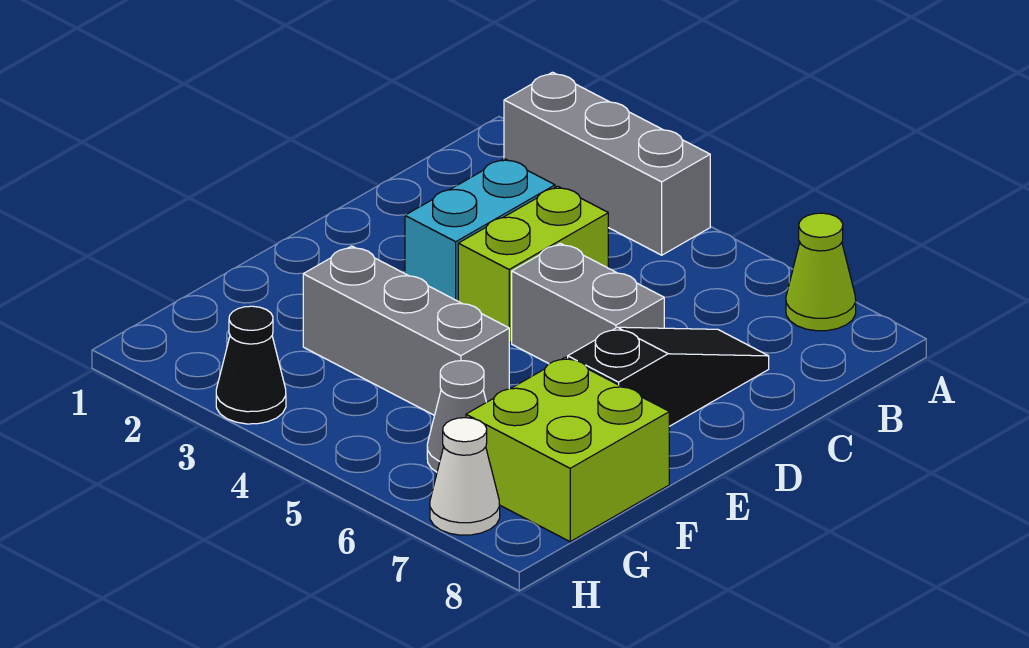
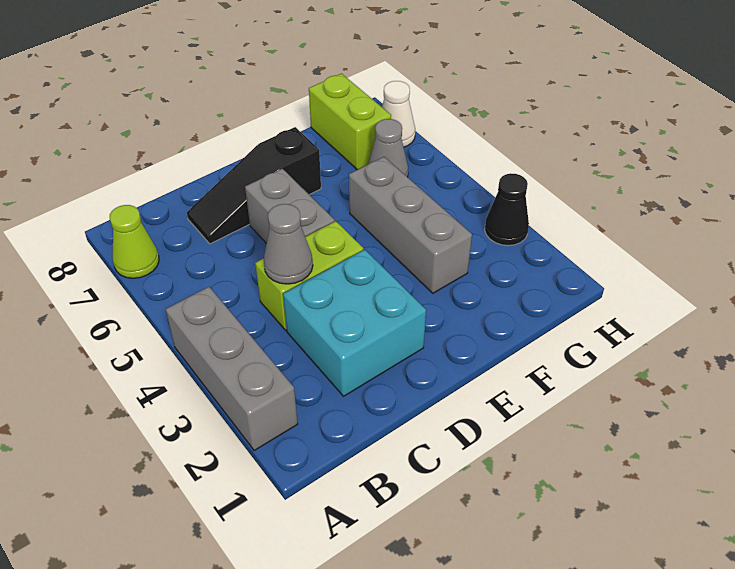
cyan brick C3:D3 level 1 -> cyan brick C2:D3 level 1
none -> grey cone C4 level 2
lime brick F7:G8 level 1 -> lime brick G7:G8 level 1

